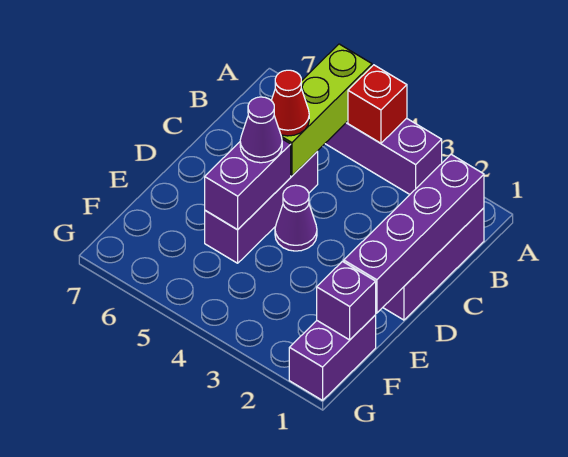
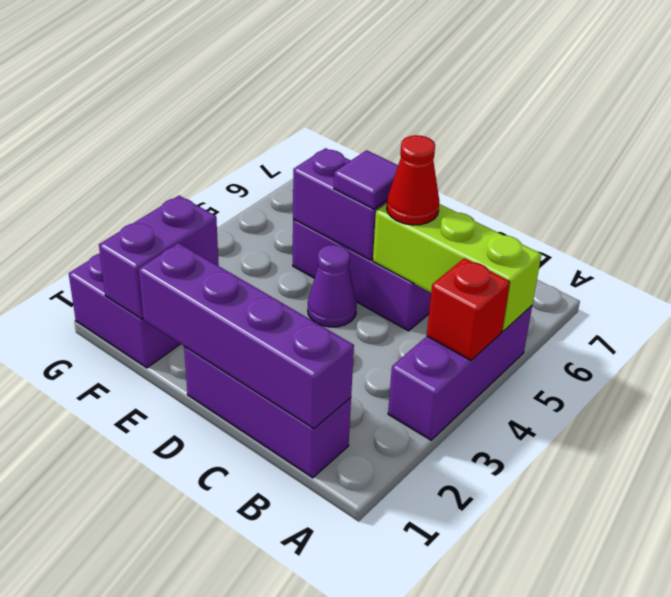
purple cone D5 level 3 -> purple tile D5 level 3
purple brick F1 level 2 -> purple brick F1:F2 level 2

